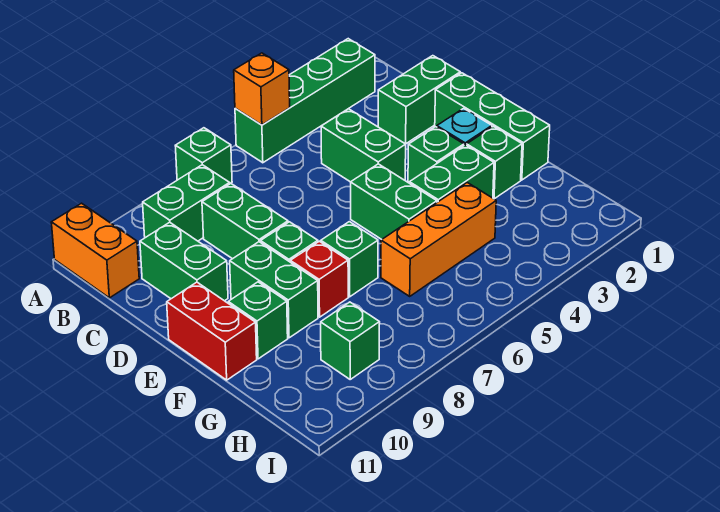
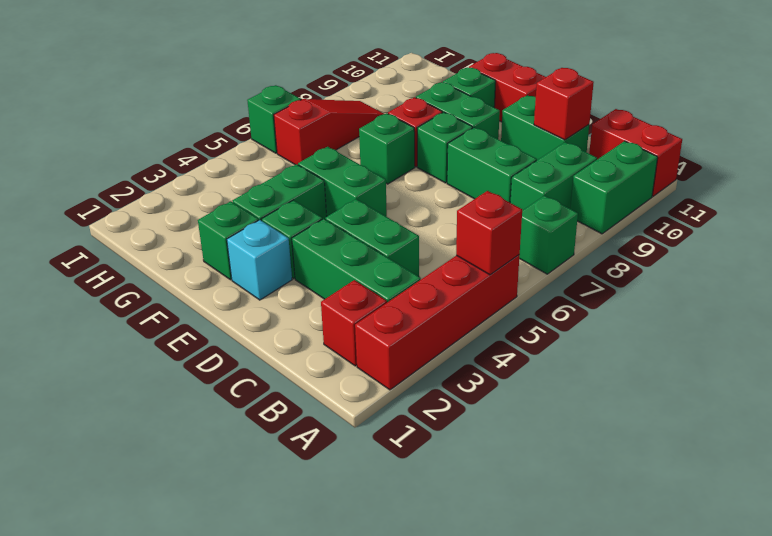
green brick A2:A5 level 1 -> red brick A2:A5 level 1
orange brick A5 level 2 -> red brick A5 level 2
orange brick A11:B11 level 1 -> red brick A11:B11 level 1
none -> red brick B2 level 1
green brick C1:C2 level 1 -> green brick A9:A10 level 1
none -> red brick C10 level 2
green brick D1:F1 level 1 -> green brick B3:D3 level 1
orange brick G4:G6 level 1 -> none
none -> red slope H6:H8 level 1 top 6
green brick H9 level 1 -> green brick I6 level 1

